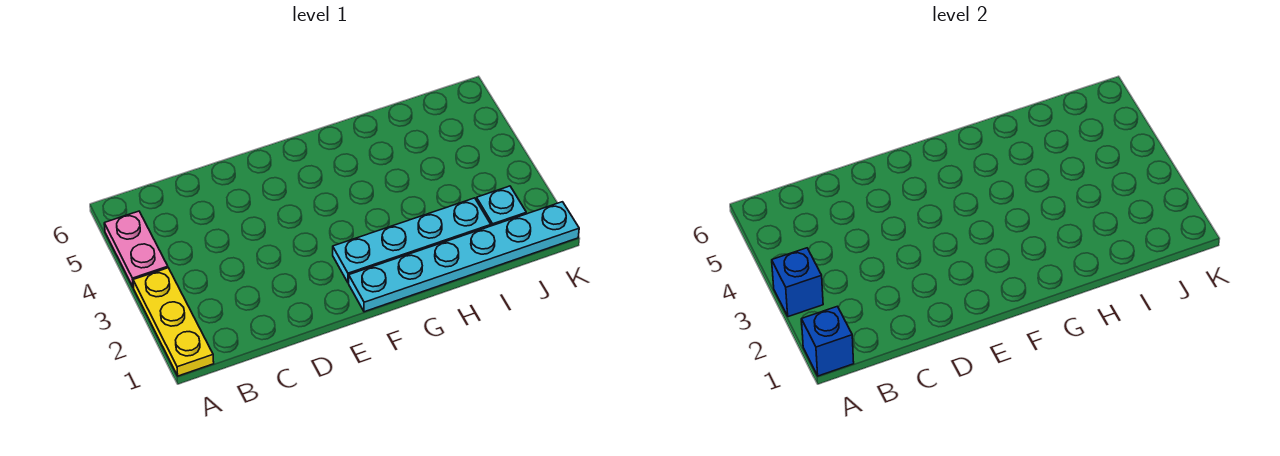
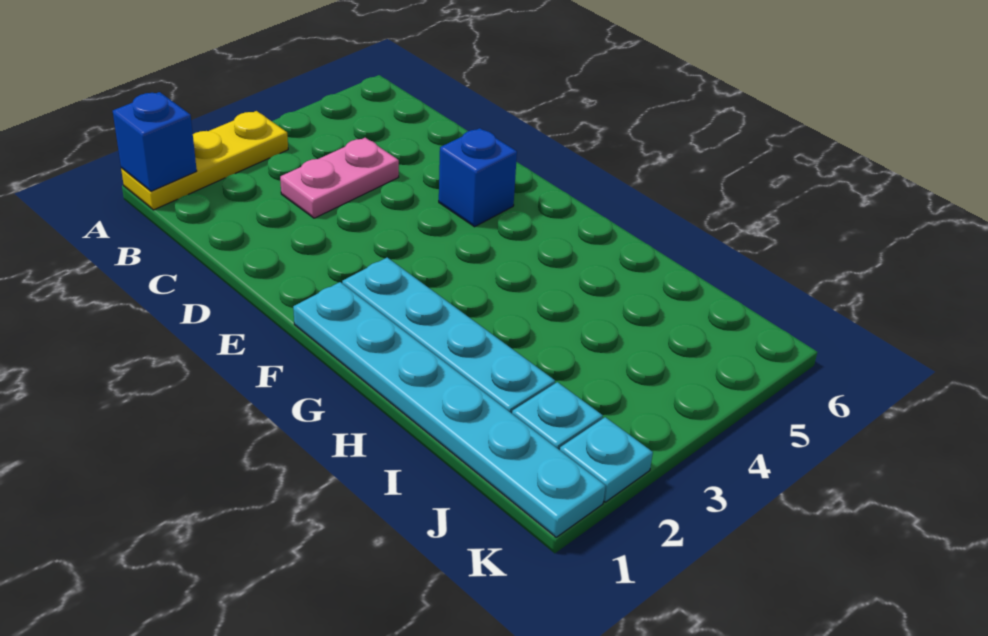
blue brick A3 level 2 -> blue brick E5 level 1
pink plate A4:A5 level 1 -> pink plate C3:C4 level 1
none -> cyan plate K2 level 1

